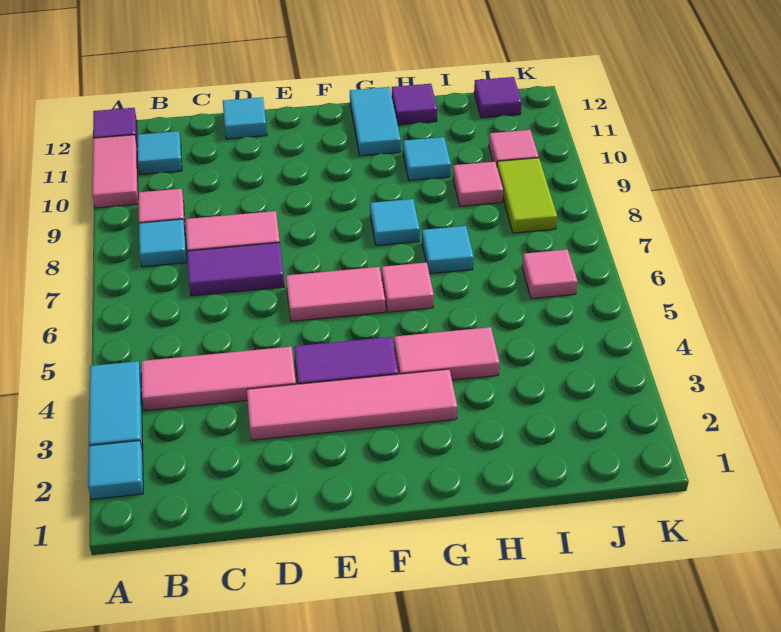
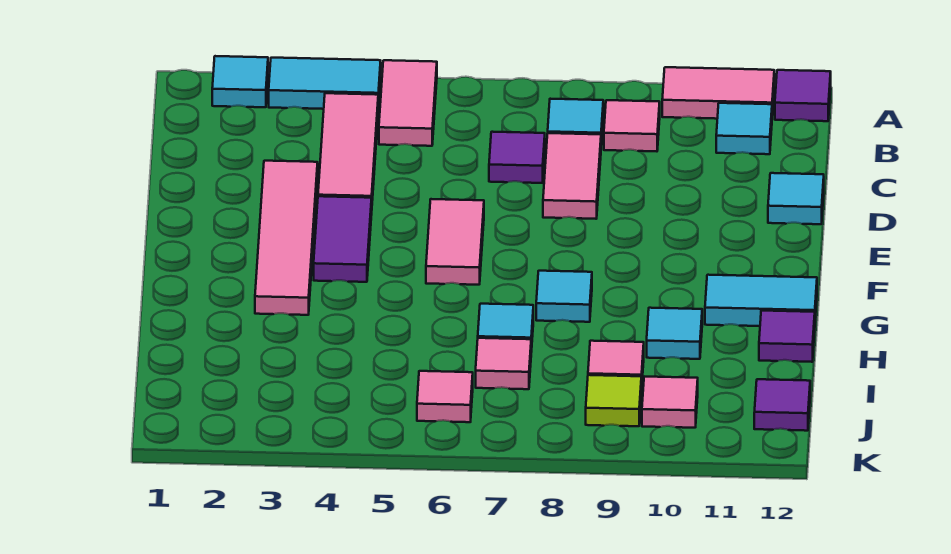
purple tile C7:D7 level 1 -> purple tile C7 level 1
pink tile G4:H4 level 1 -> pink tile A5:B5 level 1
pink tile G6 level 1 -> pink tile I7 level 1
lime tile J8:J9 level 1 -> lime tile J9 level 1

